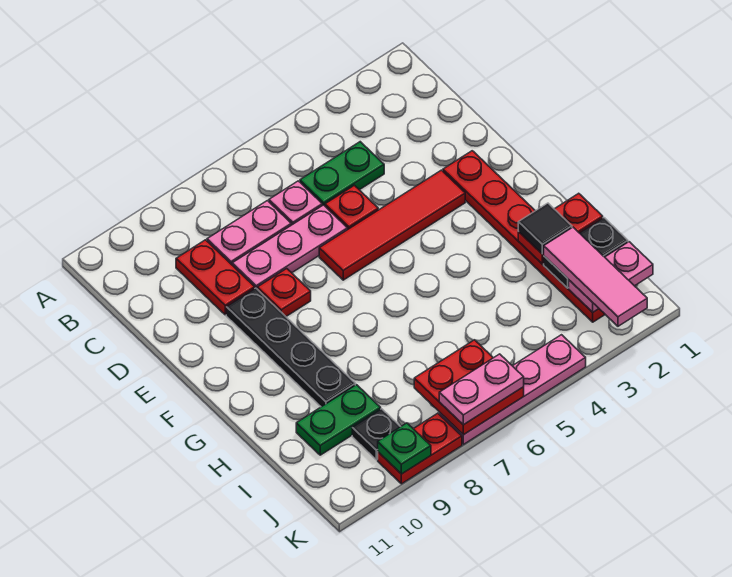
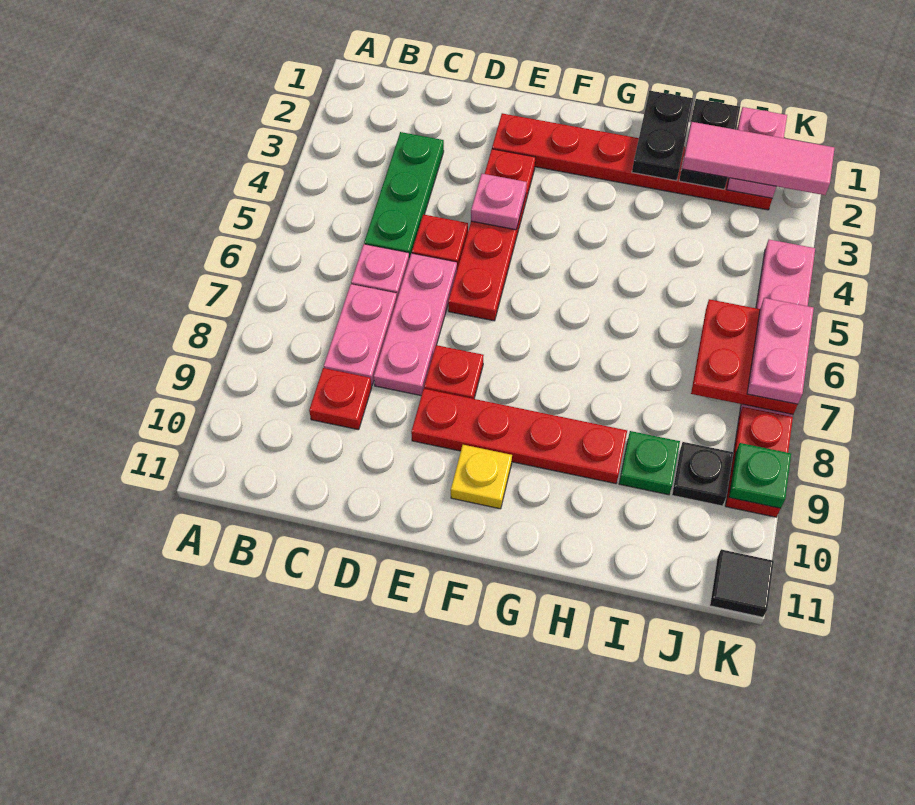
green plate C4:C5 level 1 -> green plate C3:C5 level 1
red plate C9:D9 level 1 -> red plate C9 level 1
red tile E3:E6 level 1 -> red plate E3:E6 level 1
none -> pink plate E4 level 2
black plate E9:H9 level 1 -> red plate E9:H9 level 1
none -> yellow plate F10 level 1
red plate H1:H2 level 2 -> black plate H1:H2 level 2
black tile H2 level 3 -> black tile K11 level 1
green plate I9:I10 level 1 -> green plate I9 level 1

